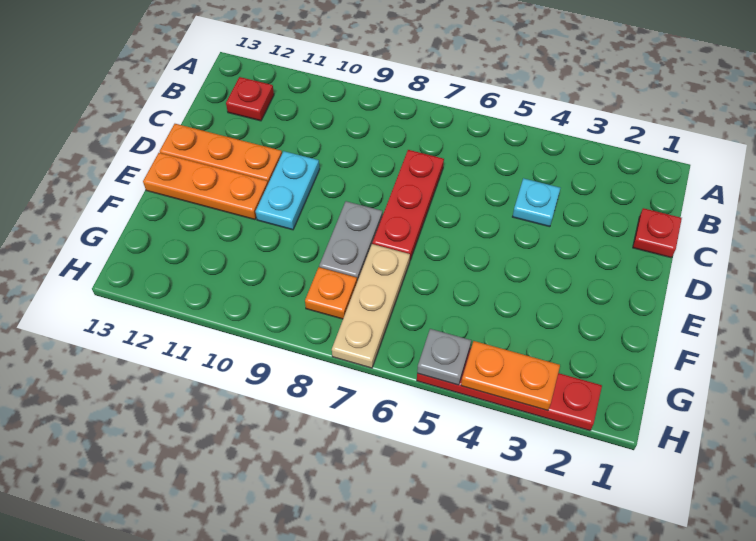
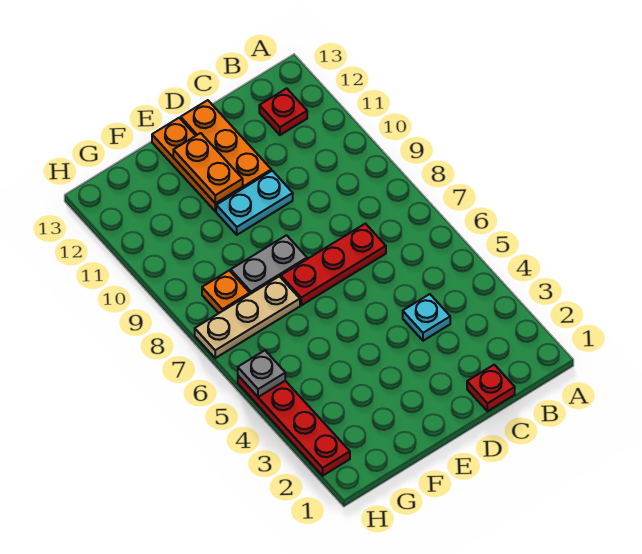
orange plate H3:H4 level 2 -> orange plate E11:E12 level 2

